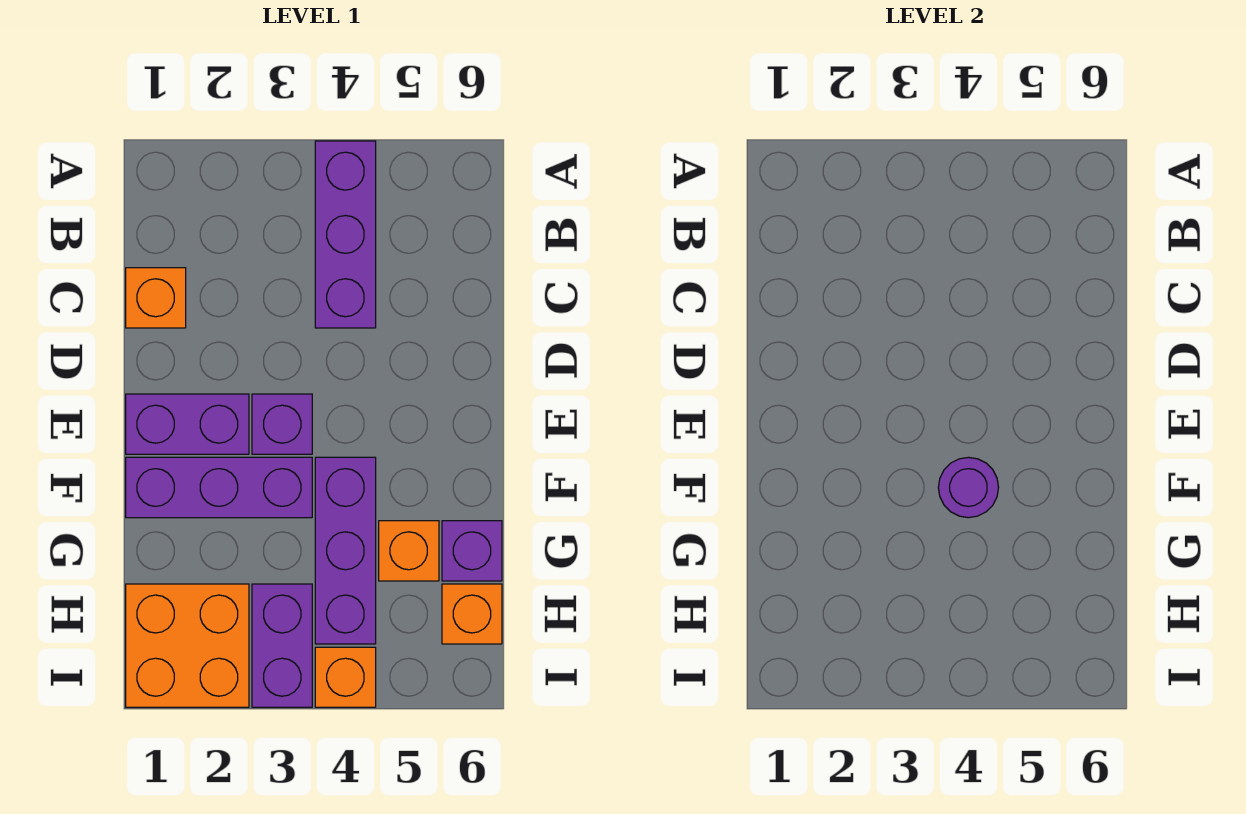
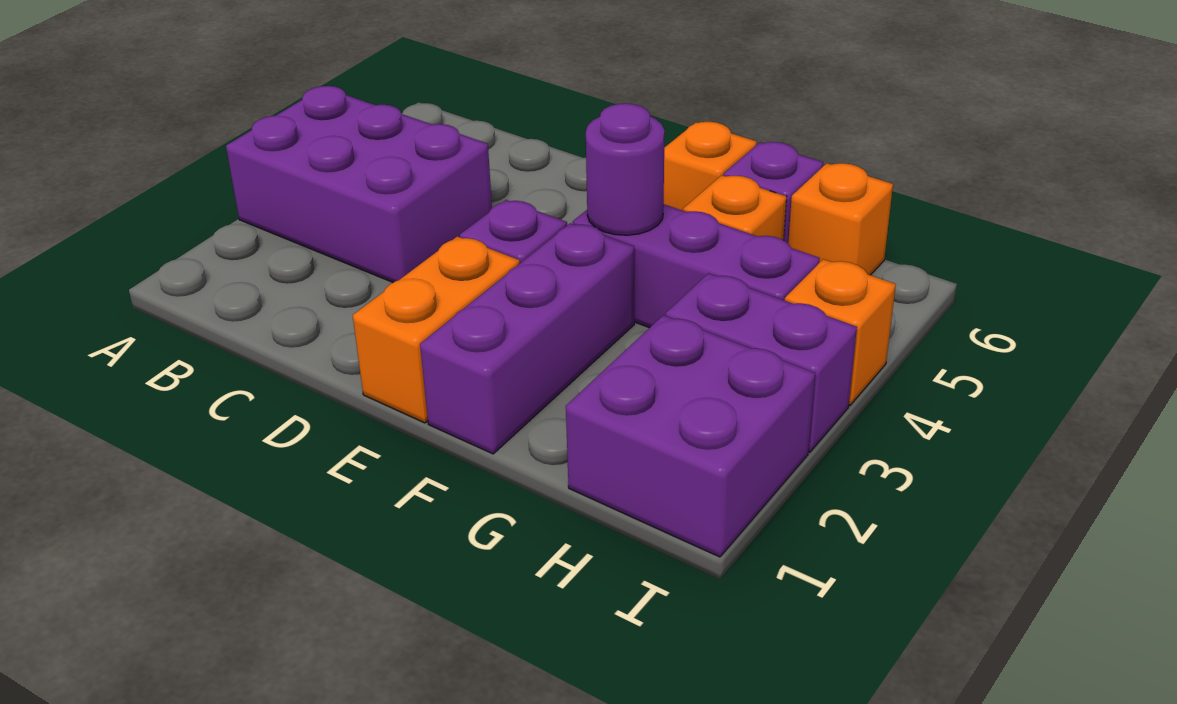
purple brick A4:C4 level 1 -> purple brick A3:C4 level 1
orange brick C1 level 1 -> orange brick F6 level 1
purple brick E1:E2 level 1 -> orange brick E1:E2 level 1
orange brick H1:I2 level 1 -> purple brick H1:I2 level 1

